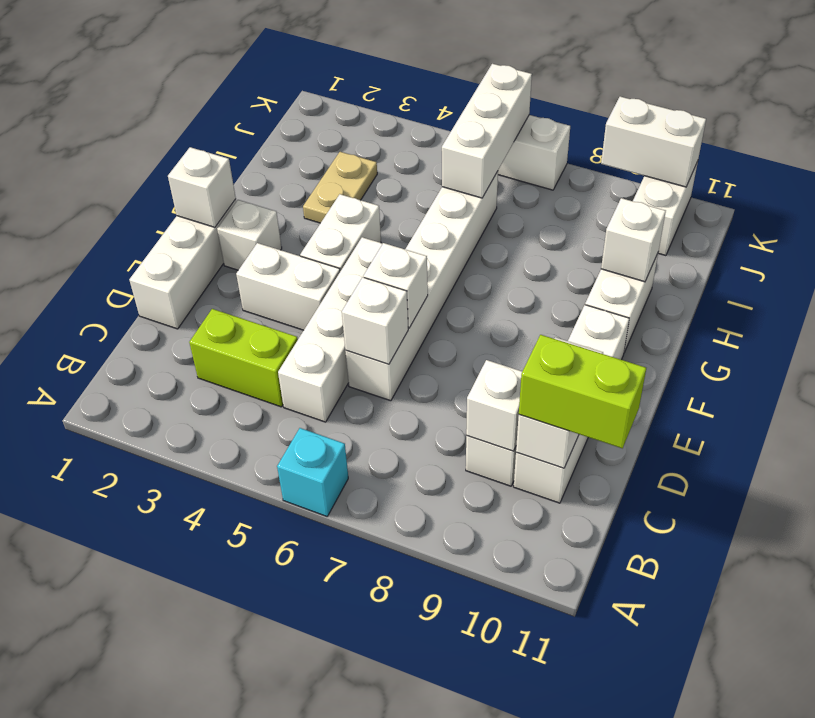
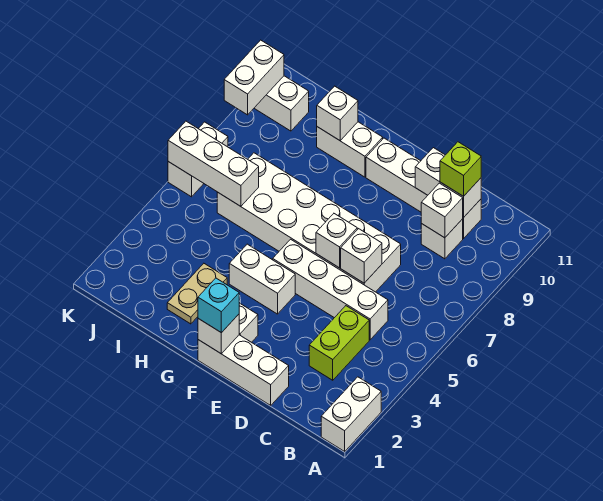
cyan brick A6 level 1 -> cyan brick F1 level 3
lime brick C10:C11 level 3 -> lime brick C10 level 3
white brick D6:I6 level 1 -> white brick D6:I7 level 1
white brick E3:E4 level 1 -> white brick A1:A2 level 1
tan plate H3:I3 level 1 -> tan plate H2:H3 level 1

